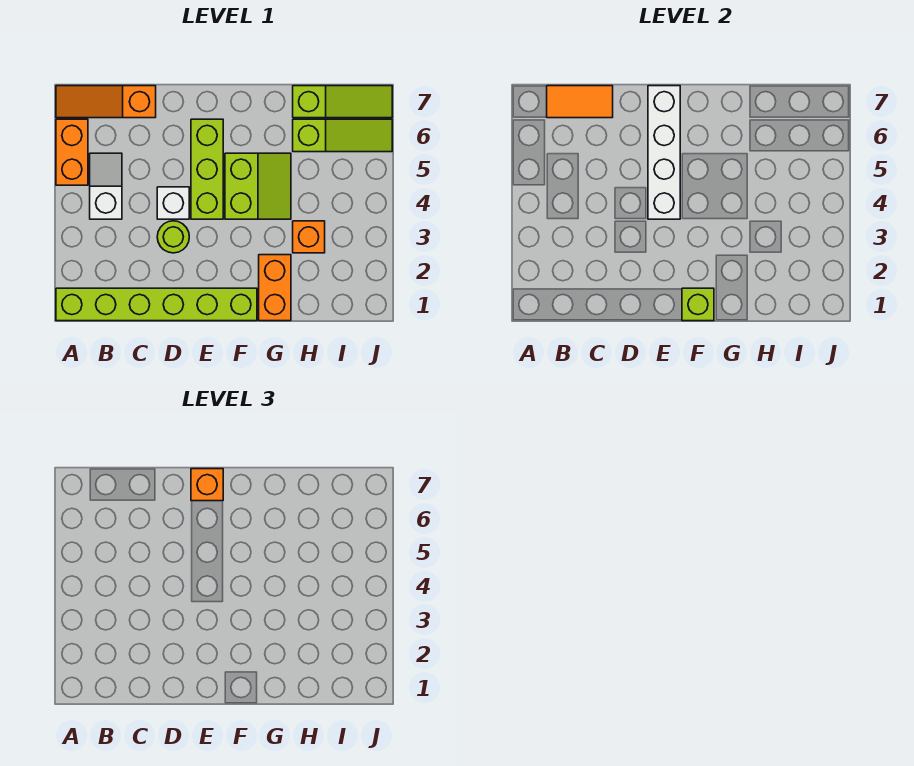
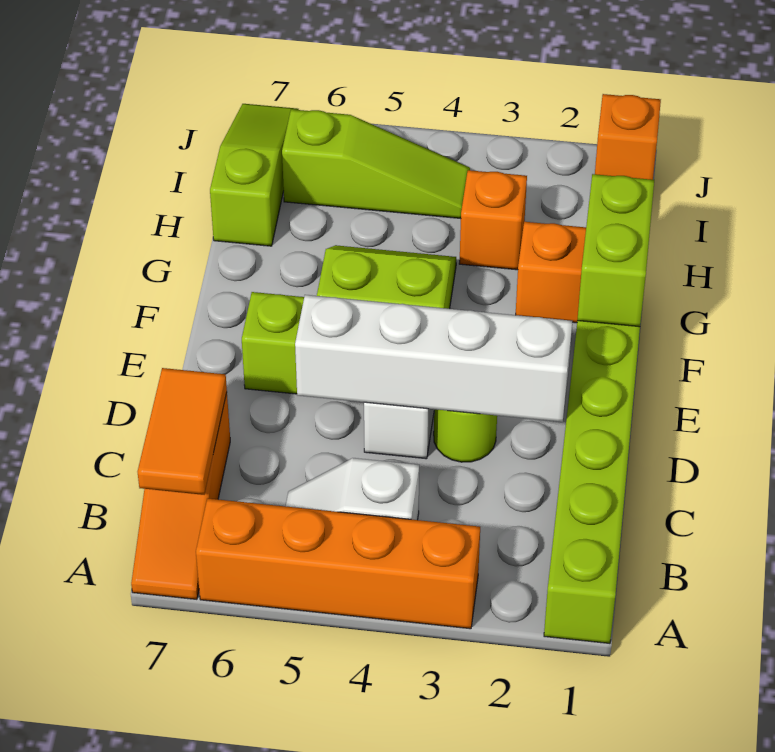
orange brick A5:A6 level 1 -> orange brick A3:A6 level 1
white brick E4:E7 level 2 -> white brick D2:D5 level 2
orange brick E7 level 3 -> orange brick J1 level 1
lime brick F1 level 2 -> lime brick F1:G1 level 2
lime slope H6:J6 level 1 top H -> lime slope I4:I6 level 1 top 6

